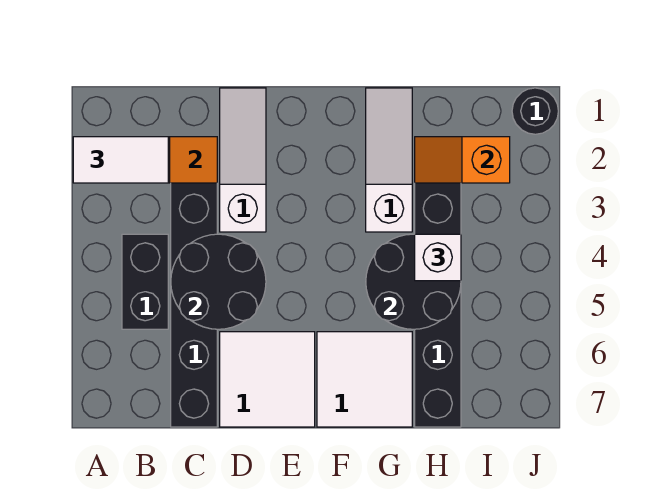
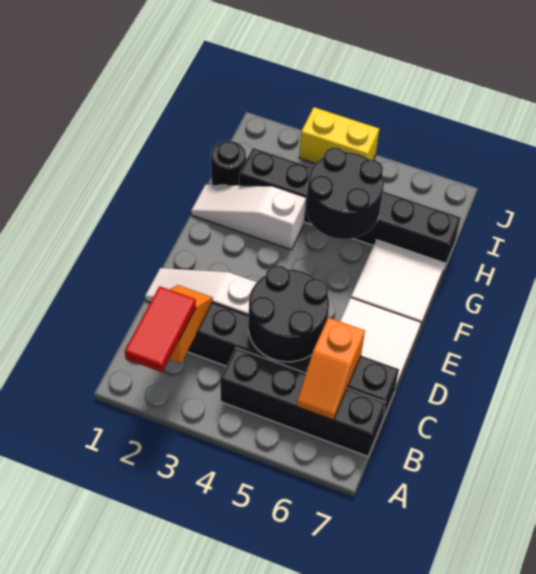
white tile A2:B2 level 3 -> red tile A2:B2 level 3
black brick B4:B5 level 1 -> black brick B4:B7 level 1
orange slope H2:I2 level 2 top I -> orange slope B6:C6 level 2 top C
white brick H4 level 3 -> none
black round brick J1 level 1 -> black round brick H1 level 1
none -> yellow brick J3:J4 level 1

